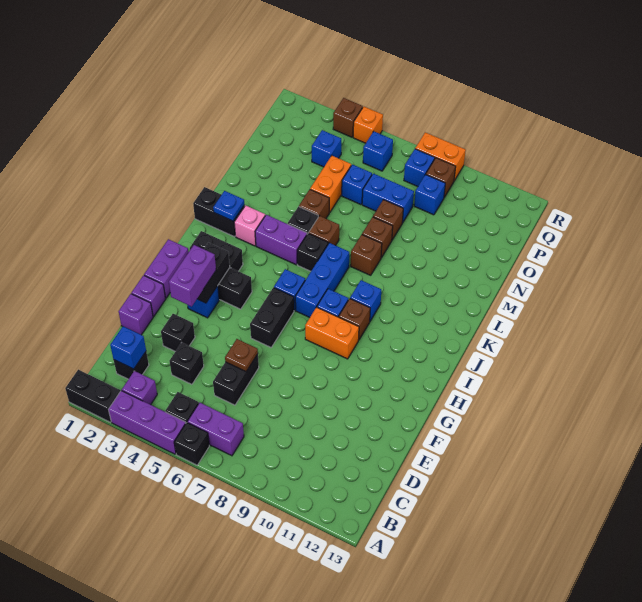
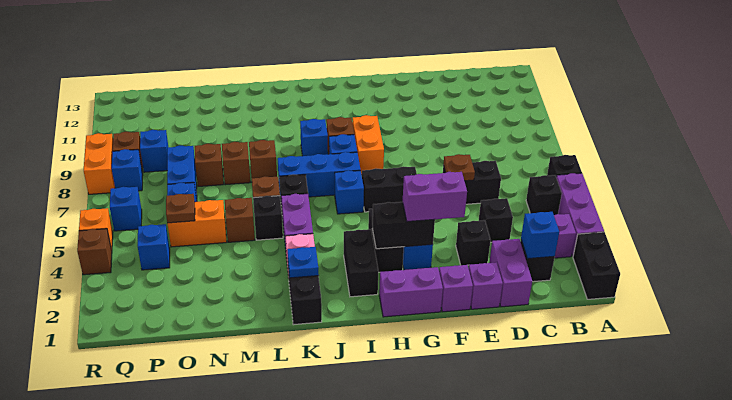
purple brick B6:B7 level 1 -> purple brick D1:D2 level 1
none -> brown plate O5 level 2

